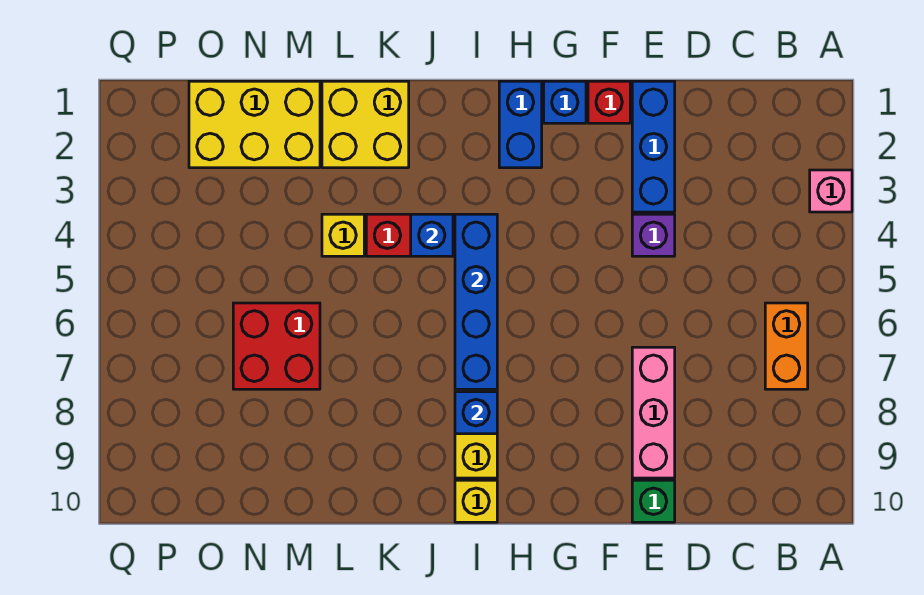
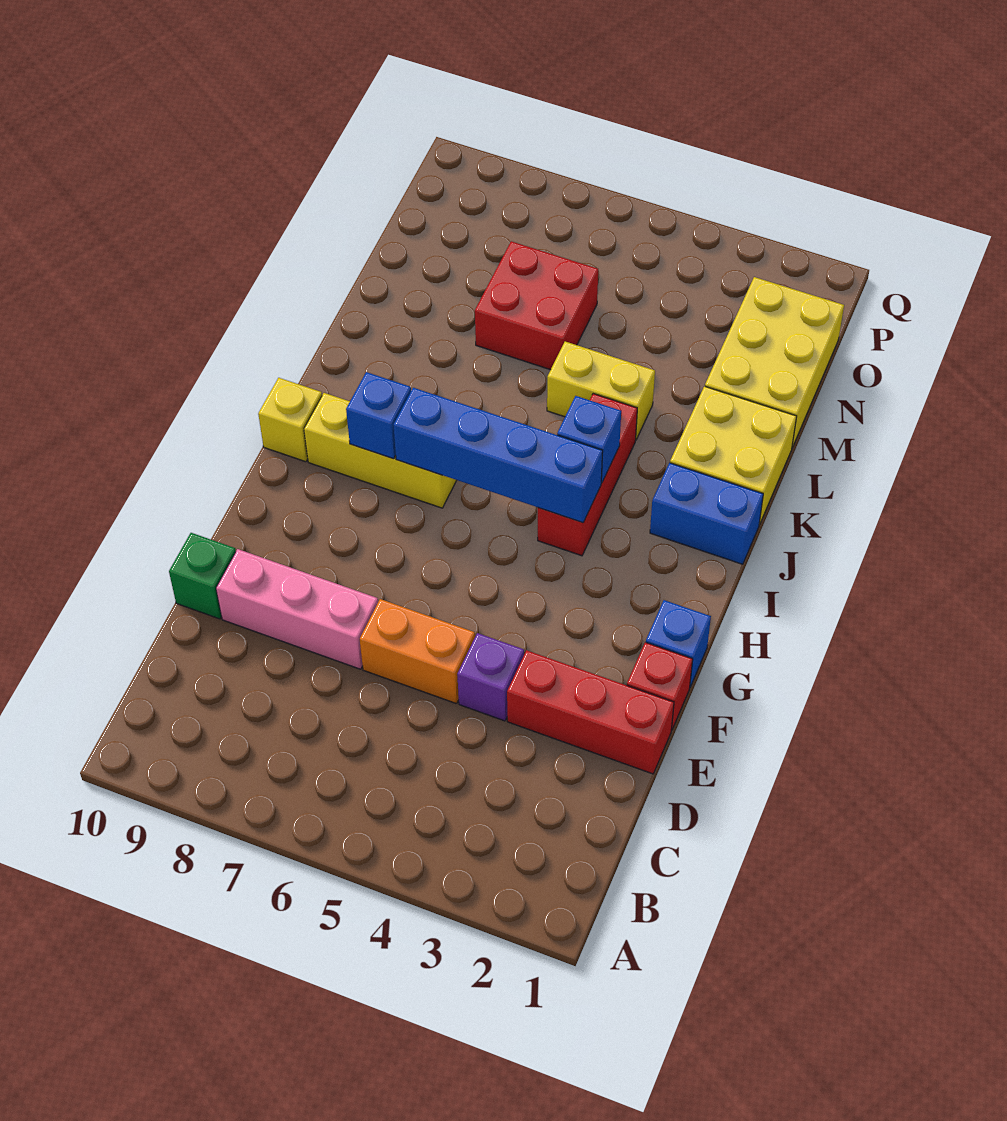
pink brick A3 level 1 -> none
orange brick B6:B7 level 1 -> orange brick E5:E6 level 1
blue brick E1:E3 level 1 -> red brick E1:E3 level 1
blue brick H1:H2 level 1 -> blue brick J1:J2 level 1
yellow brick L4 level 1 -> yellow brick L4:L5 level 1

